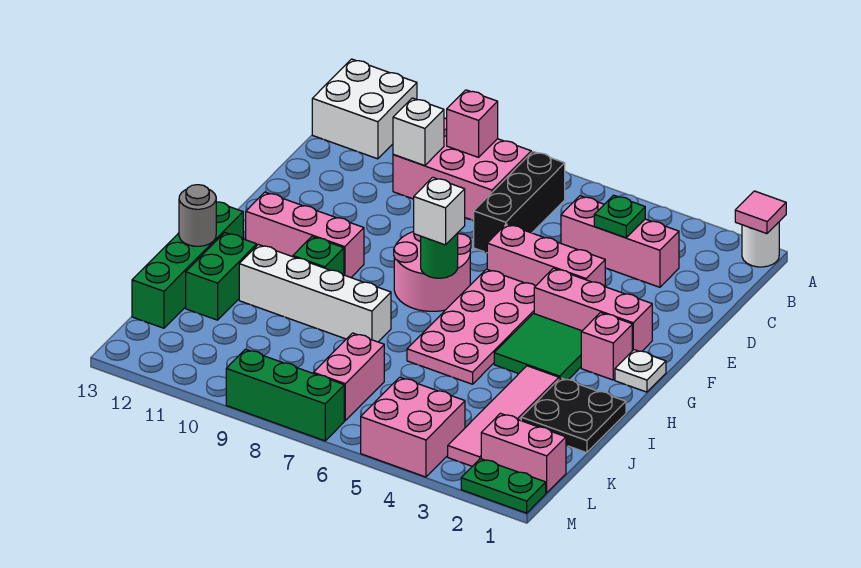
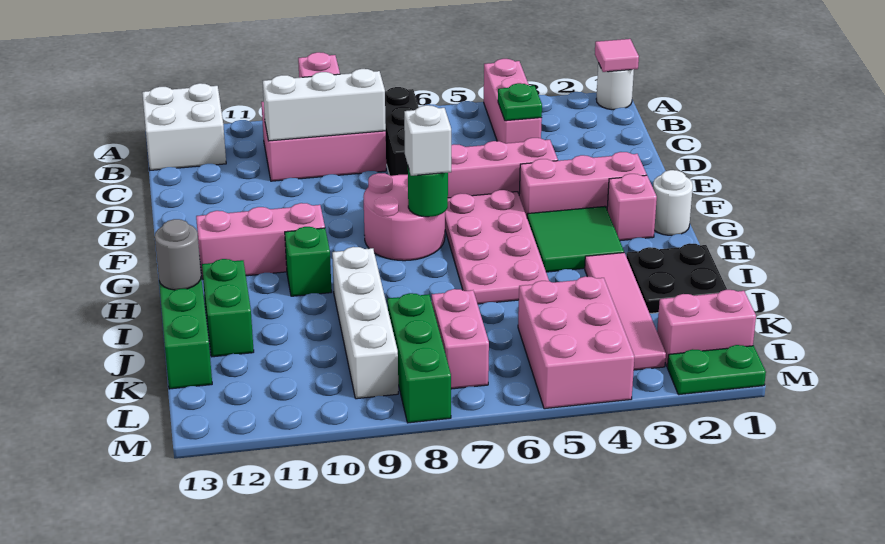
pink brick C3:C5 level 1 -> pink brick A4:C4 level 1
white brick C10 level 2 -> white brick C8:C10 level 2
white plate G1 level 1 -> white round brick G1 level 1
white brick I8:I11 level 1 -> white brick I9:L9 level 1
pink brick L4:M5 level 1 -> pink brick K4:M5 level 1
green brick M7:M9 level 1 -> green brick K8:M8 level 1

